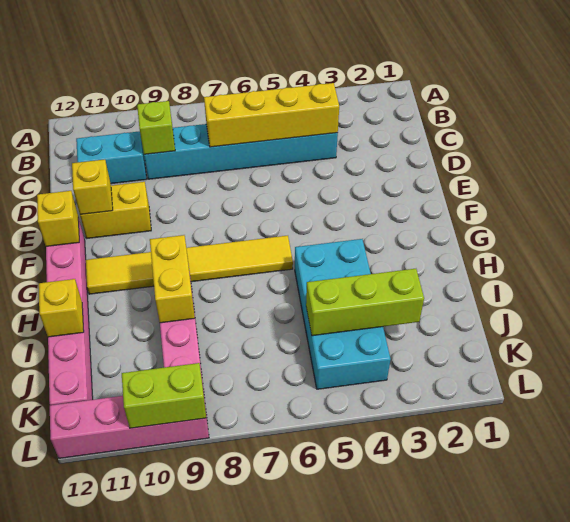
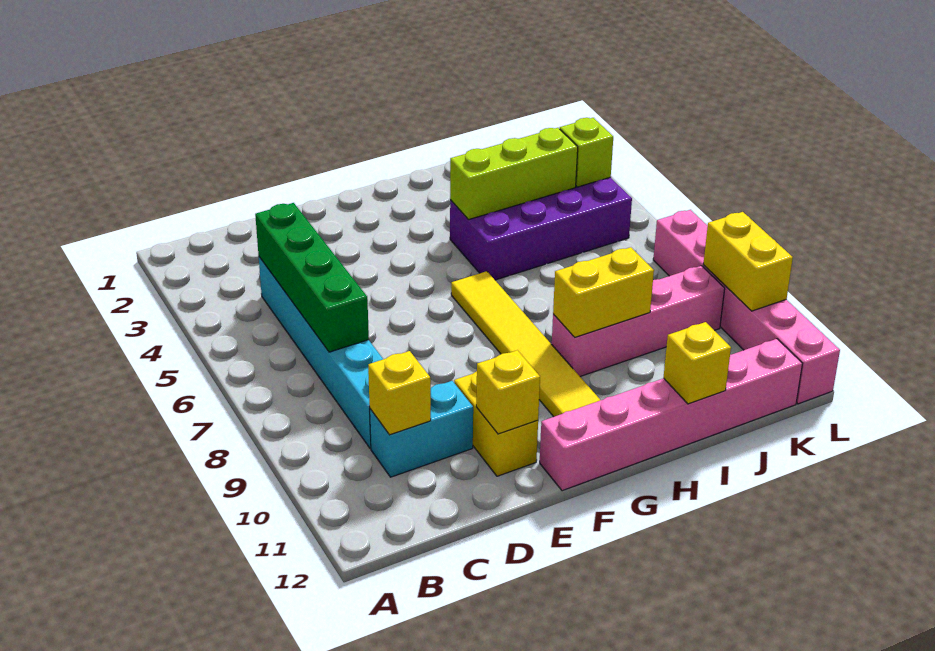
yellow brick C4:C7 level 2 -> green brick C4:C7 level 2
lime brick C9 level 2 -> lime brick K4 level 2
cyan brick C10:C11 level 1 -> cyan brick C10:D10 level 1
yellow brick F12 level 2 -> yellow brick C10 level 2
cyan brick H4:K5 level 1 -> purple brick H4:K5 level 1
lime brick J3:J5 level 2 -> lime brick H4:J4 level 2
pink brick L9:L12 level 1 -> pink brick L7:L12 level 1
lime brick L9:L10 level 2 -> yellow brick L9:L10 level 2

